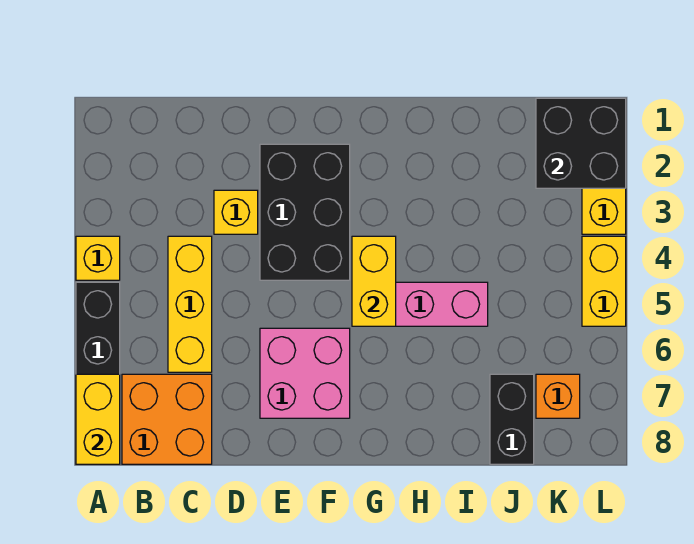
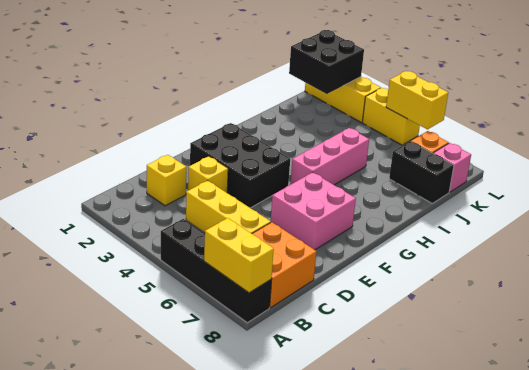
yellow brick A4 level 1 -> yellow brick C2 level 1
yellow brick G4:G5 level 2 -> yellow brick L5:L6 level 2
none -> pink brick K8 level 1

